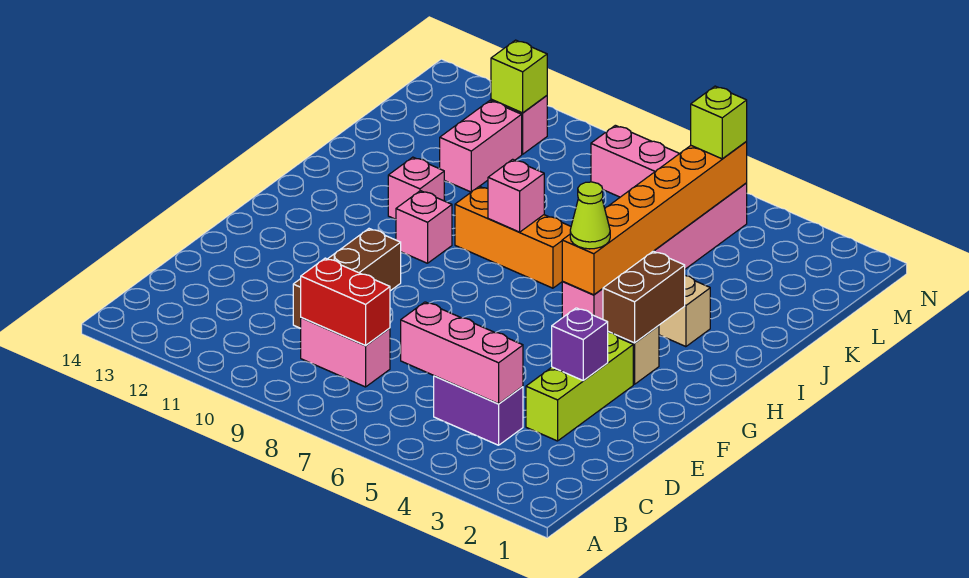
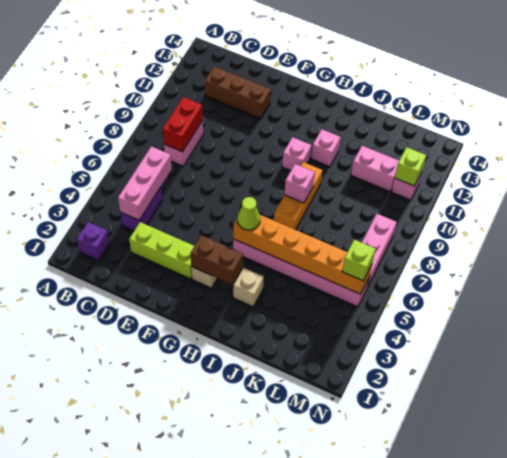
brown brick D10:F10 level 1 -> brown brick C12:E12 level 1
purple brick E3 level 2 -> purple brick B2 level 1

